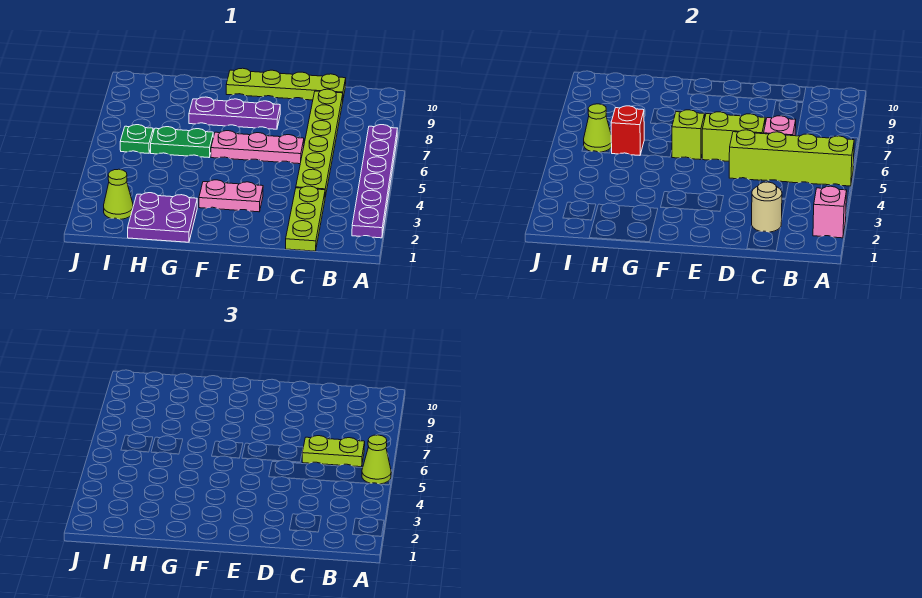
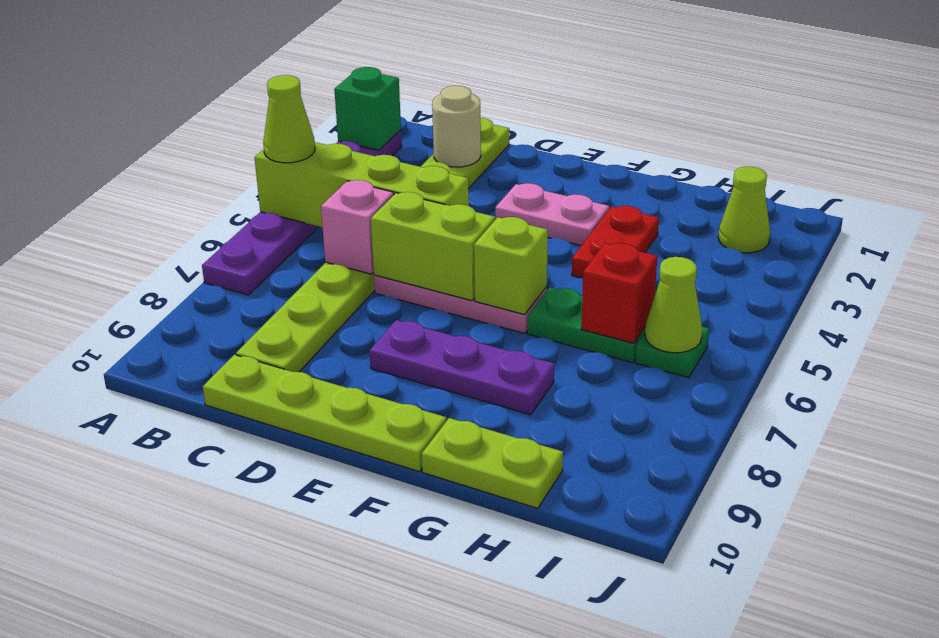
pink brick A2 level 2 -> green brick A2 level 2
lime plate B6:C6 level 3 -> lime plate G10:H10 level 1
purple plate G1:H2 level 1 -> none
none -> red plate G3:G4 level 1

